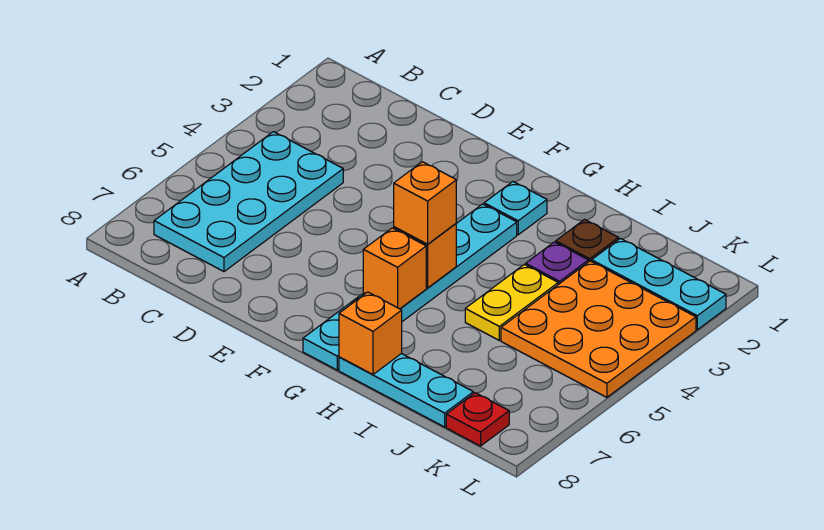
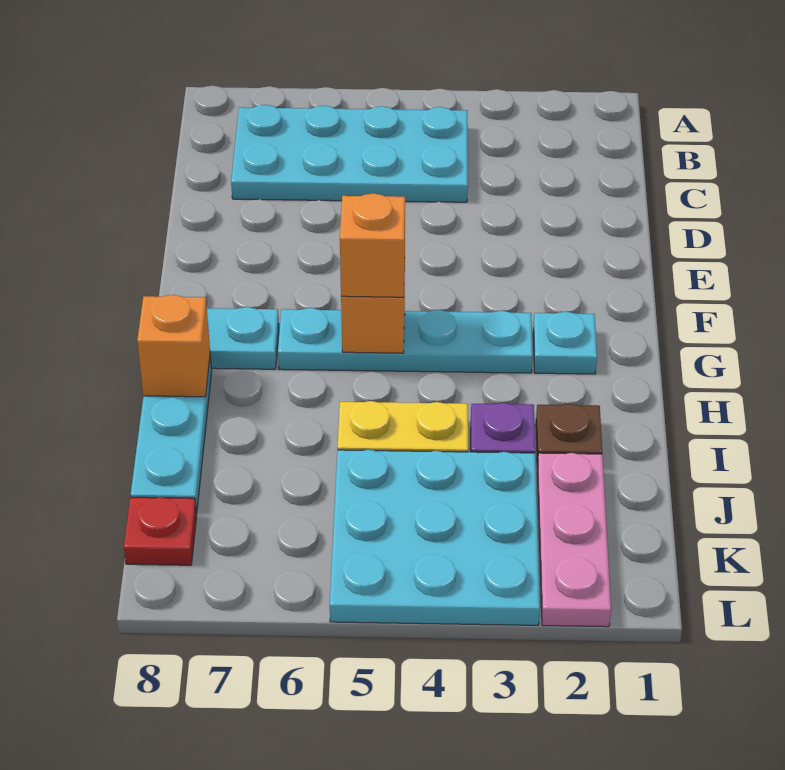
orange brick G6 level 2 -> none
cyan plate J2:L2 level 1 -> pink plate J2:L2 level 1
orange plate J3:L5 level 1 -> cyan plate J3:L5 level 1

